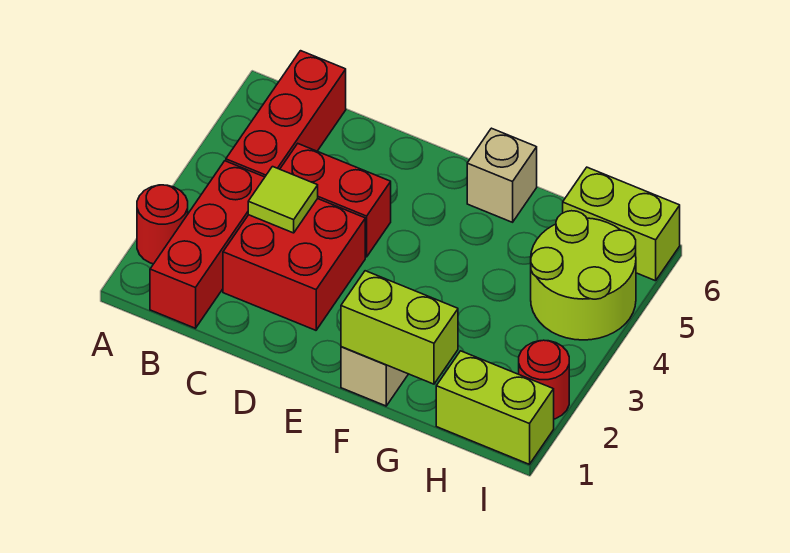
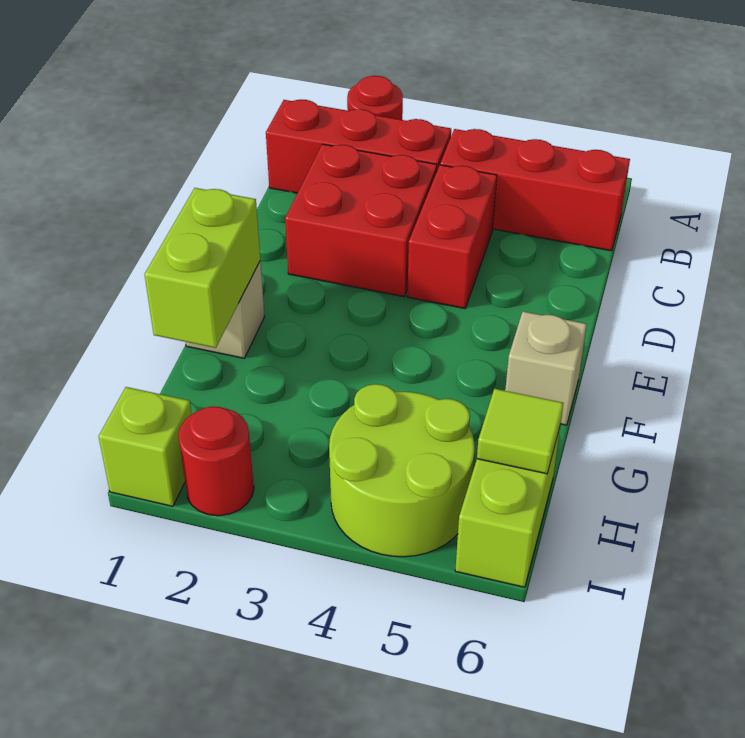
lime tile C3 level 2 -> lime tile H6 level 2
lime brick H1:I1 level 1 -> lime brick I1 level 1

